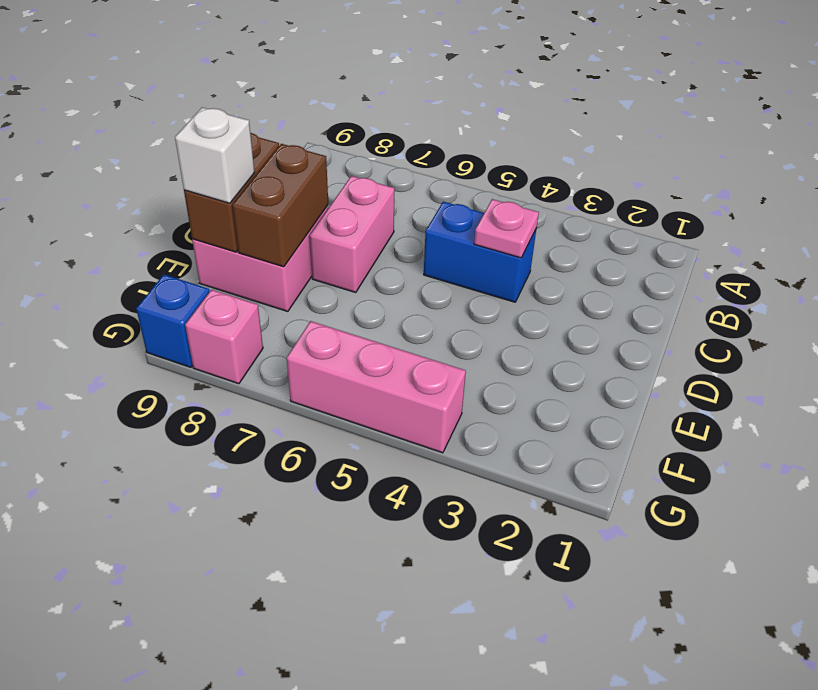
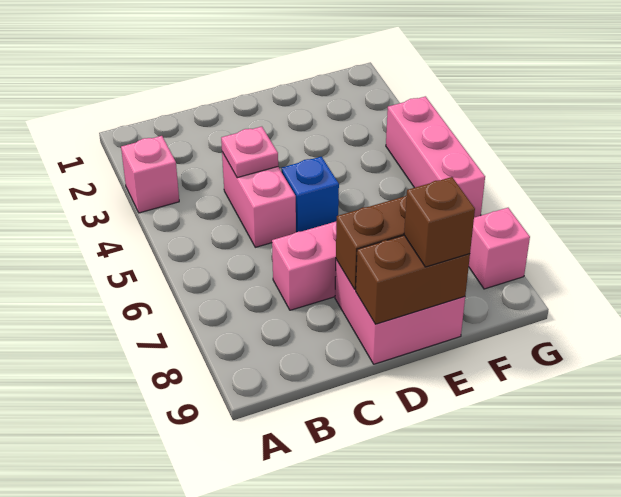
none -> pink brick A3 level 1
blue brick C4:C5 level 1 -> pink brick C4:C5 level 1
white brick E9 level 3 -> brown brick E9 level 3
blue brick G9 level 1 -> blue brick D5 level 1

